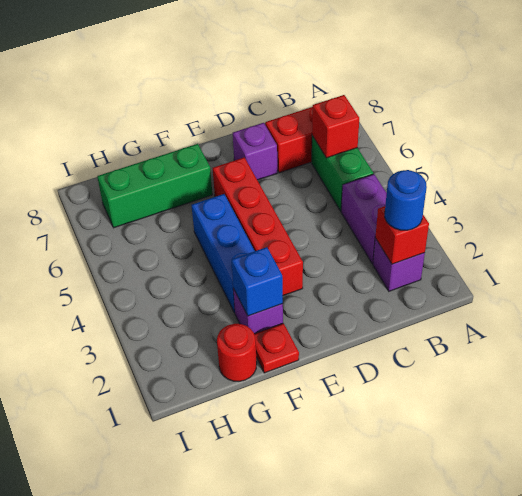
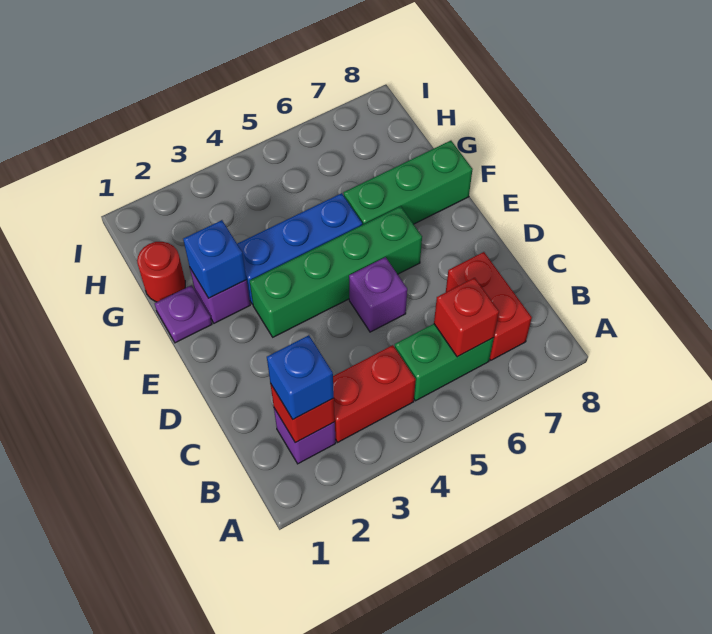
blue round brick B2 level 3 -> blue brick B2 level 3
purple brick B3:B4 level 1 -> red brick B3:B4 level 1
purple brick D7 level 1 -> purple brick D5 level 1
red brick E3:E6 level 1 -> green brick E3:E6 level 1
red plate F1 level 1 -> purple plate F1 level 1
green brick F7:H7 level 1 -> green brick F6:F8 level 1

